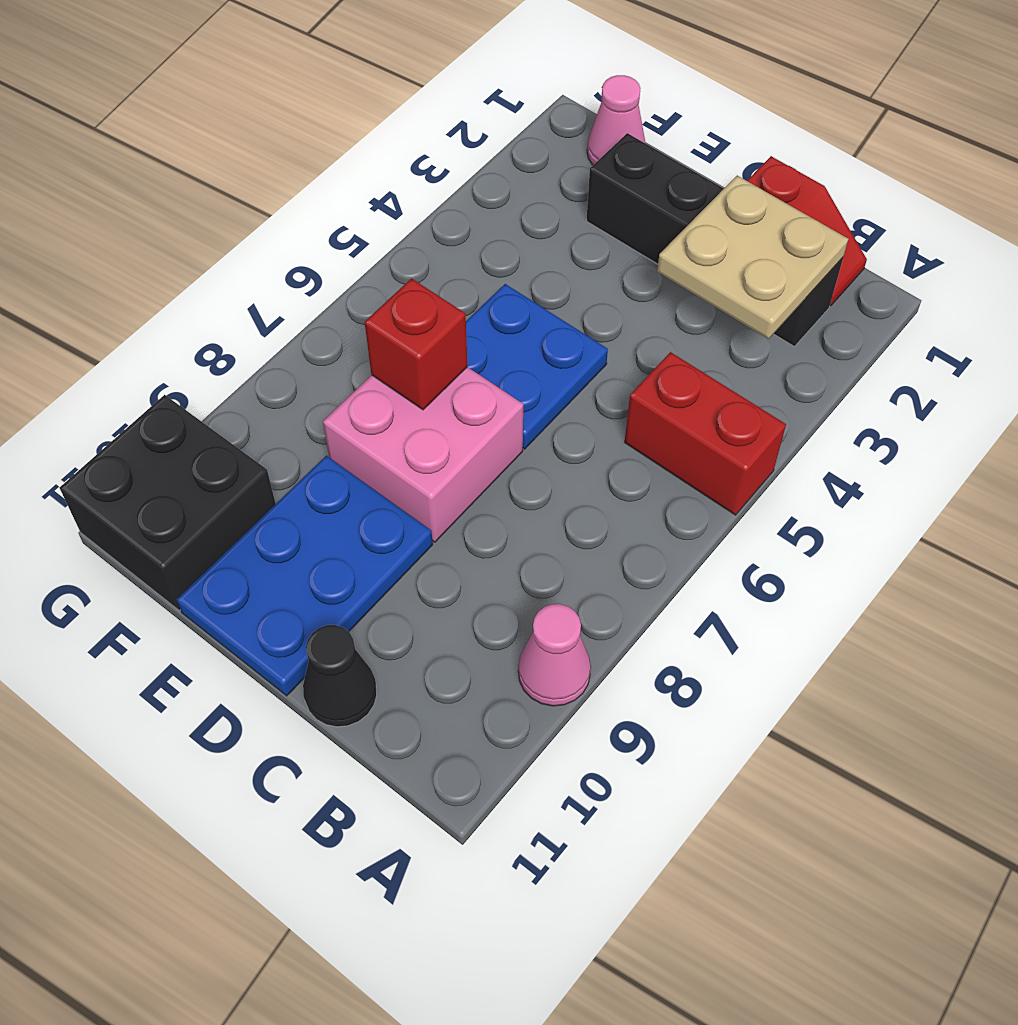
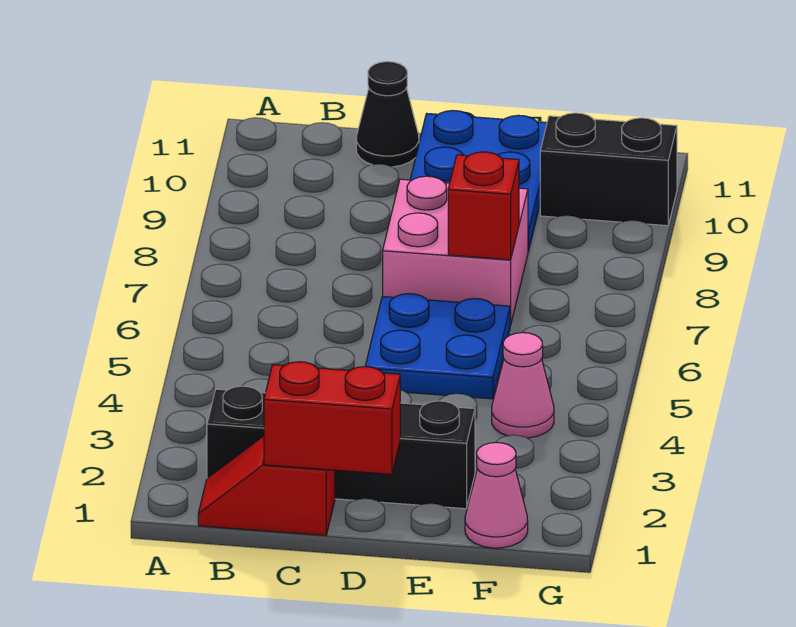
red brick A5:B5 level 1 -> red brick C1:D1 level 2
pink cone A9 level 1 -> pink cone F4 level 1
tan plate B2:C3 level 2 -> none
black brick F10:G11 level 1 -> black brick F10:G10 level 1

